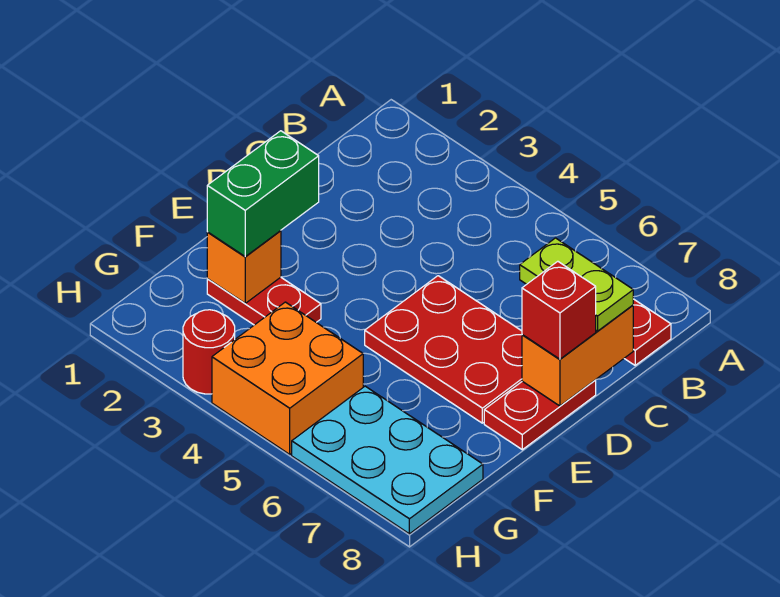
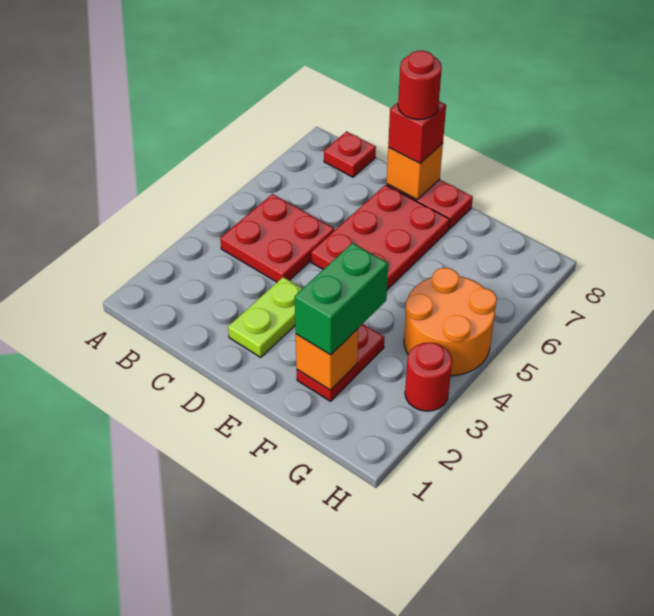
none -> red plate B4:C5 level 1
lime plate C7:C8 level 3 -> lime plate D2:D3 level 1
orange brick C8:D8 level 2 -> orange brick D8 level 2
none -> red round brick D8 level 4
green brick E2:F2 level 3 -> green brick F2:F3 level 3
orange brick G4:H5 level 1 -> orange round brick G4:H5 level 1
cyan plate G6:H8 level 1 -> none

